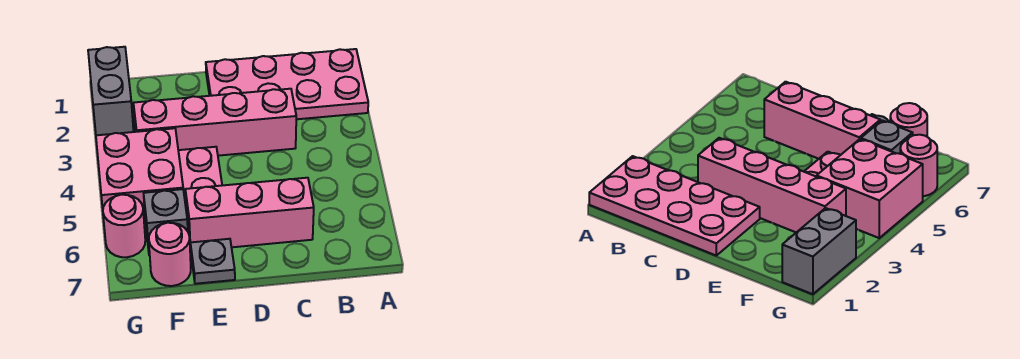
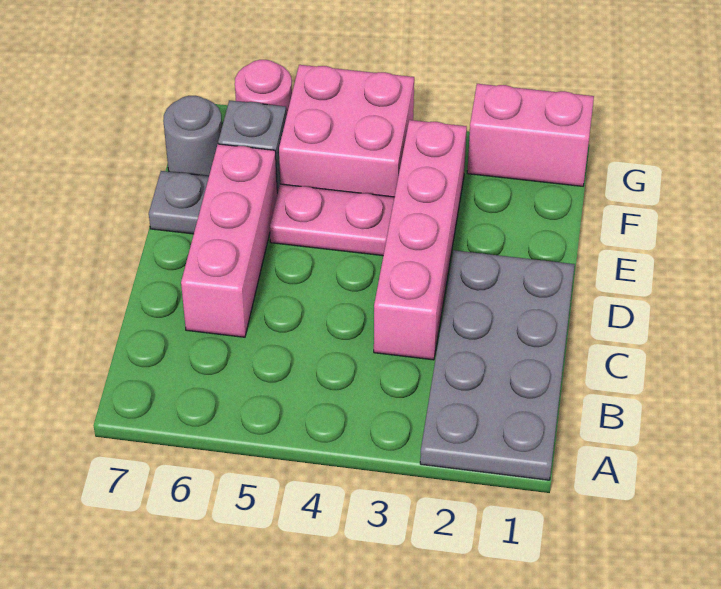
pink plate A1:D2 level 1 -> grey plate A1:D2 level 1
pink round brick F7 level 1 -> grey round brick F7 level 1
grey brick G1:G2 level 1 -> pink brick G1:G2 level 1

